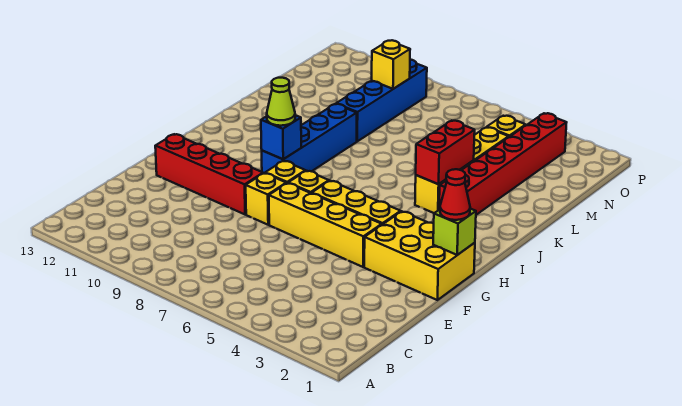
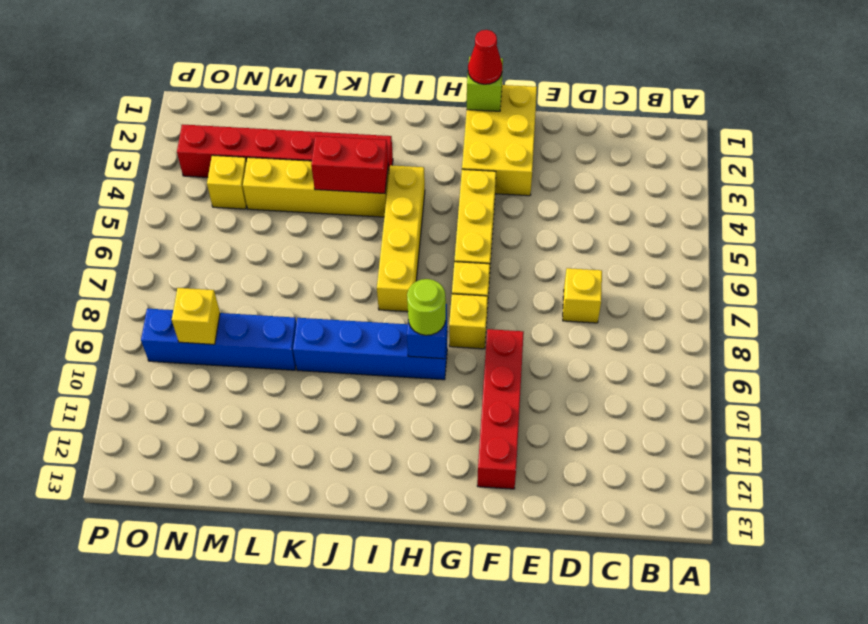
yellow brick F4:F7 level 1 -> yellow brick I4:I7 level 1
yellow brick F8 level 1 -> yellow brick D7 level 1
lime cone H9 level 3 -> lime round brick H9 level 3

